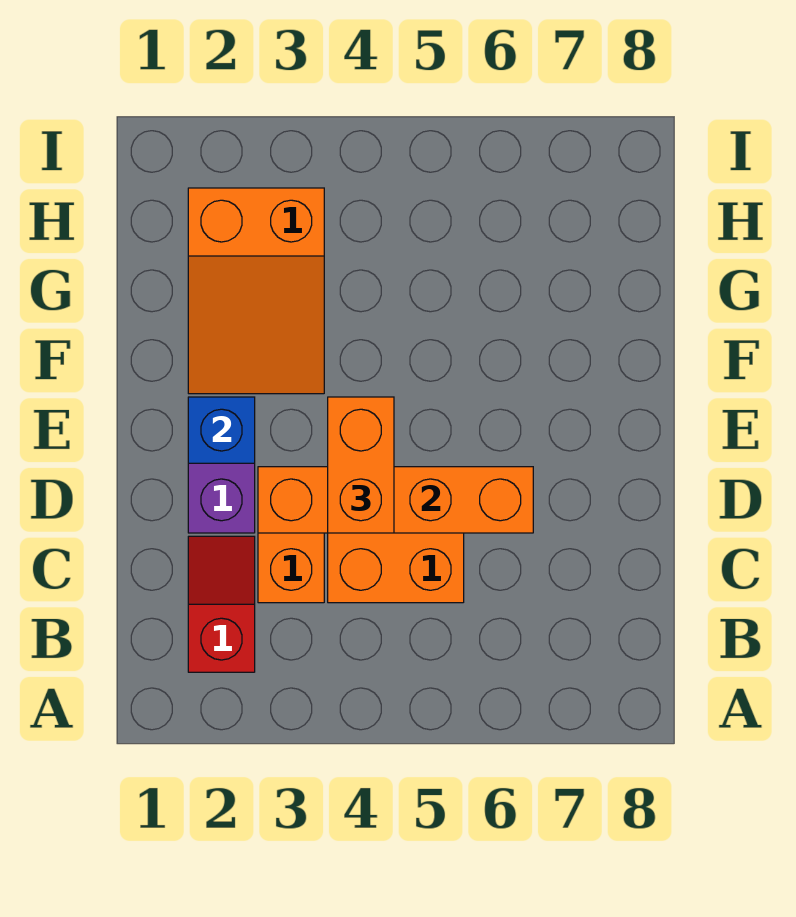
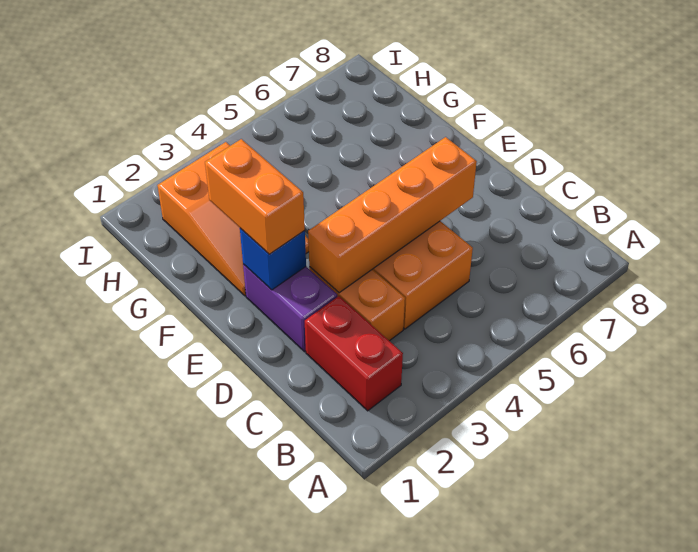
red slope B2:C2 level 1 top B -> red brick B2:C2 level 1
orange brick D4:E4 level 3 -> orange brick E2:F2 level 3

